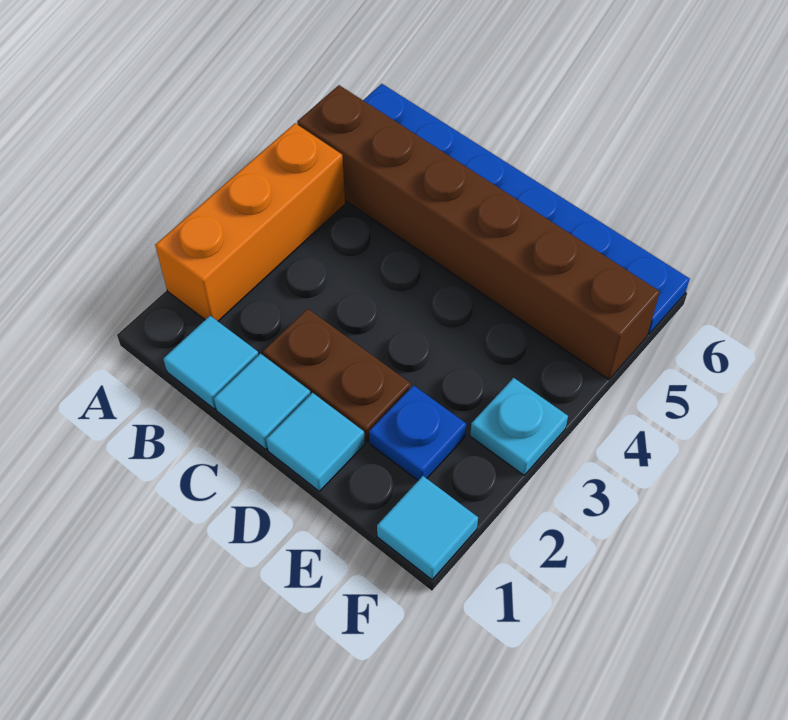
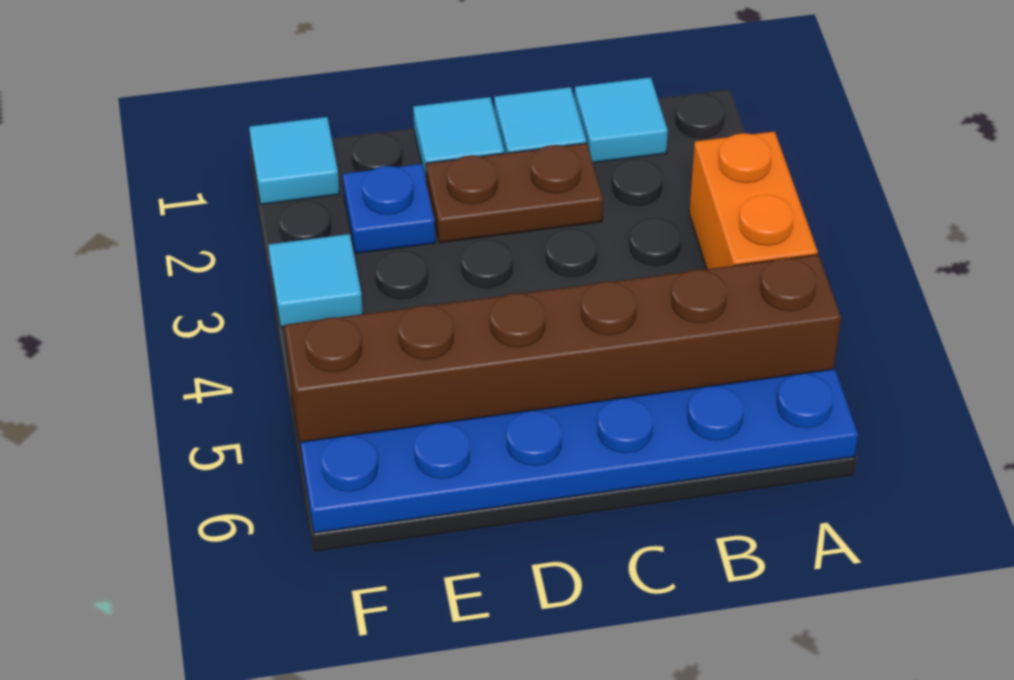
orange brick A2:A4 level 1 -> orange brick A3:A4 level 1
cyan plate F3 level 1 -> cyan tile F3 level 1

